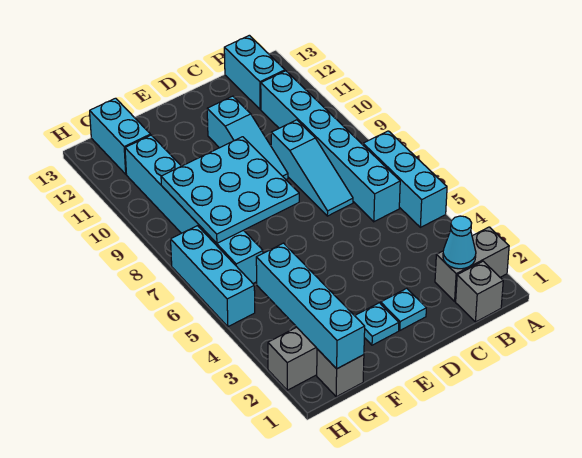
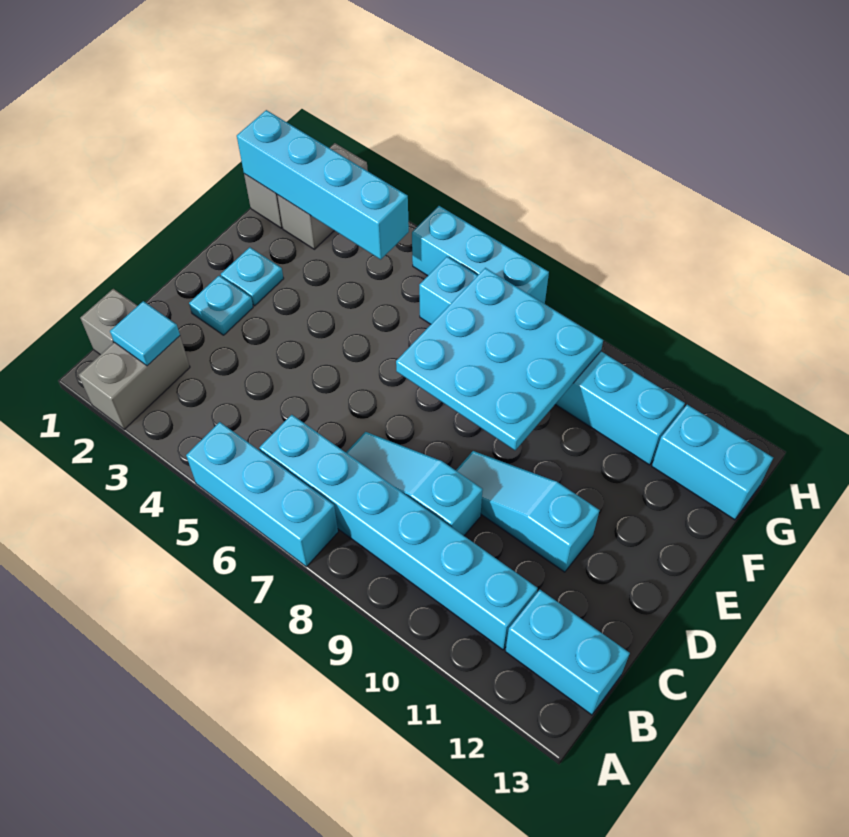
cyan cone B2 level 2 -> cyan tile B2 level 2

